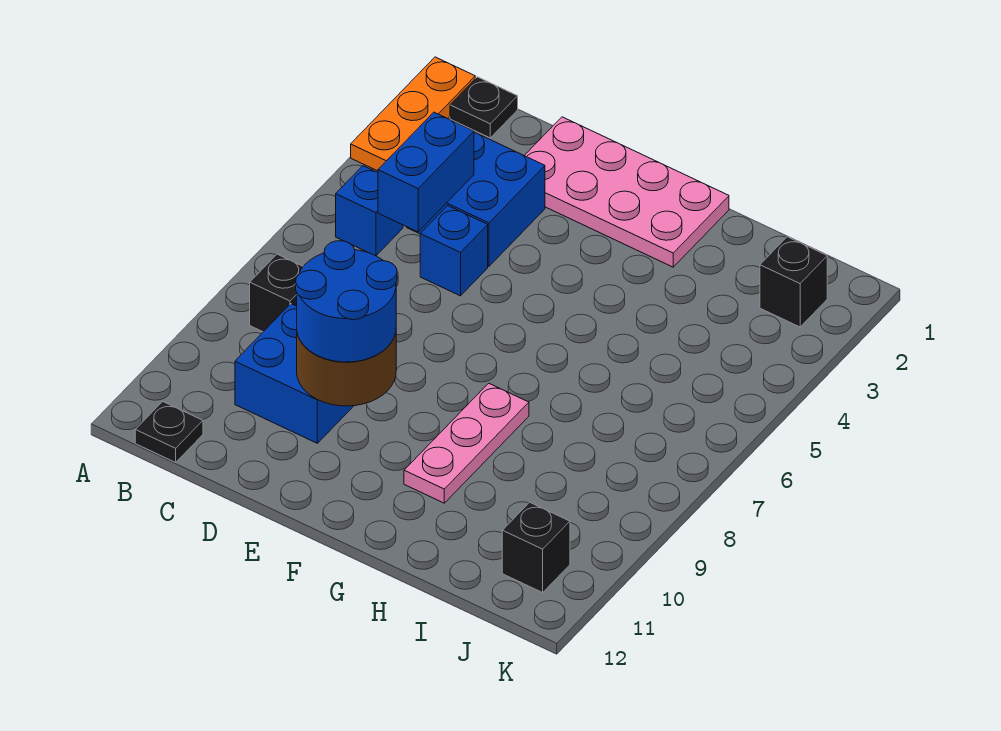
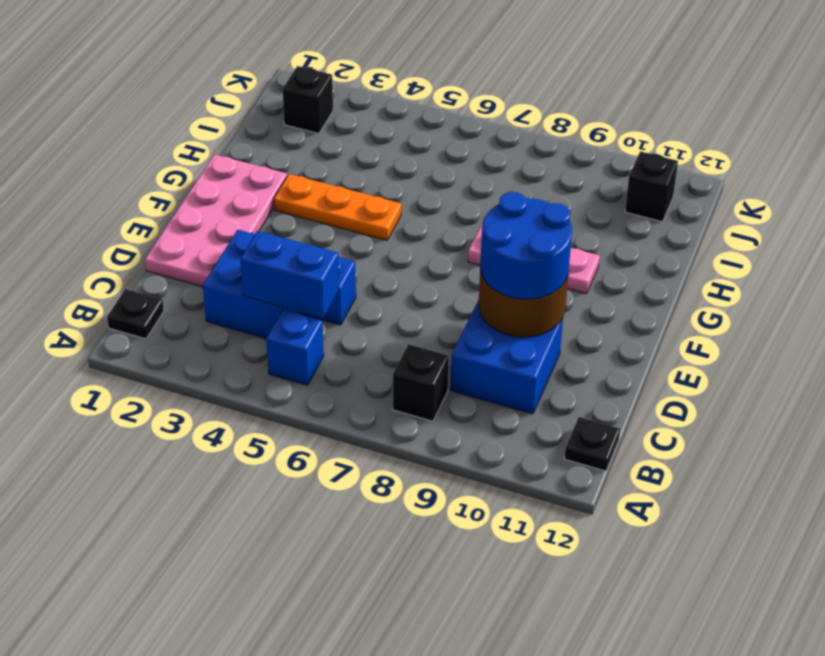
orange plate A1:A3 level 1 -> orange plate G3:G5 level 1

